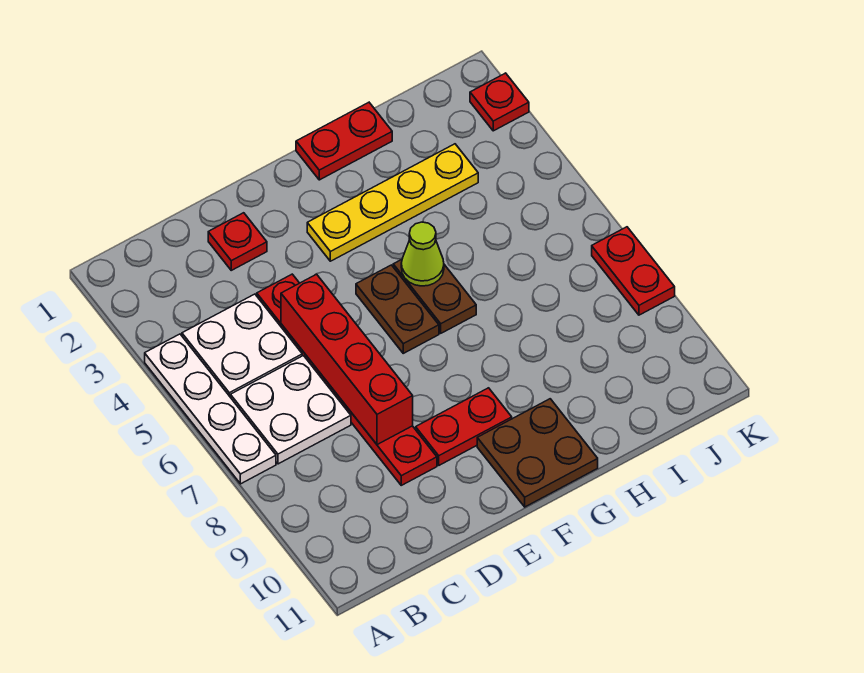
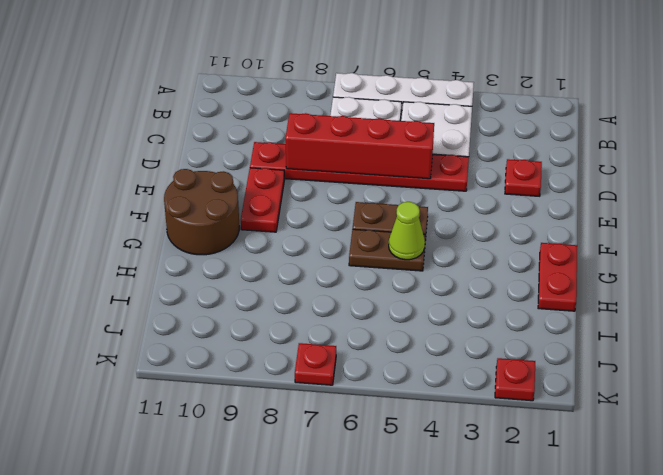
yellow plate F3:I3 level 1 -> none
brown plate F10:G11 level 1 -> brown round brick F10:G11 level 1
red plate K7:K8 level 1 -> red plate K7 level 1

